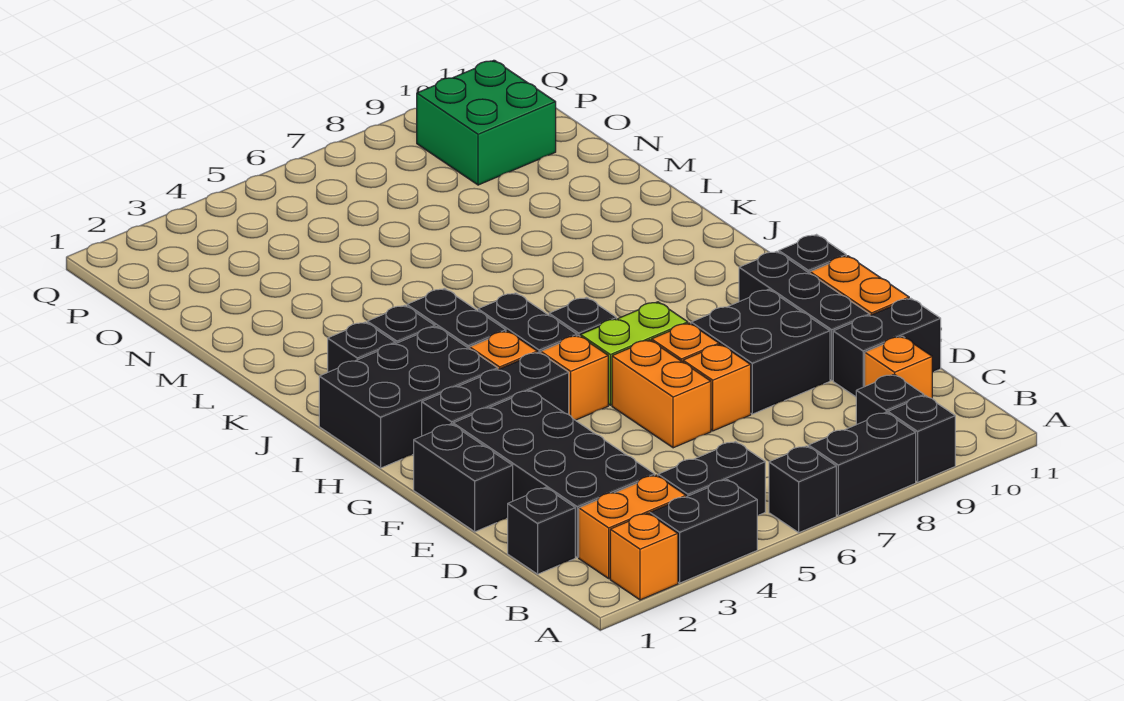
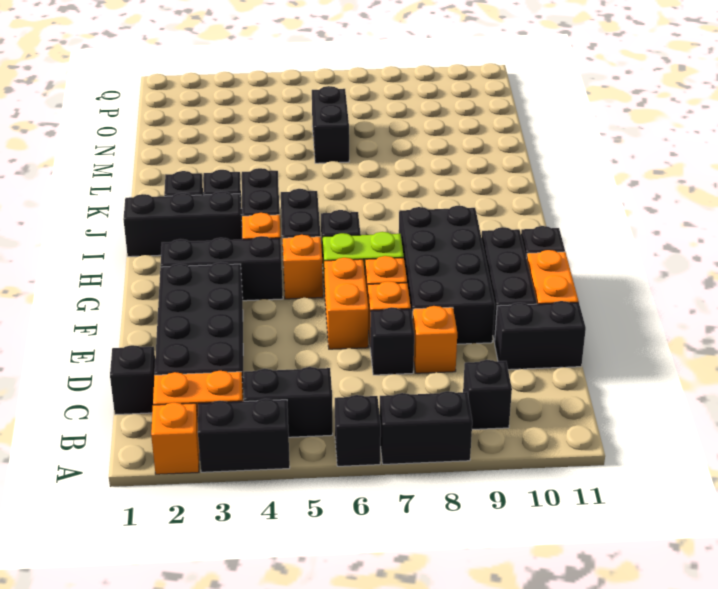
black brick A9 level 1 -> black brick D7 level 1
orange brick C10 level 1 -> orange brick D8 level 1
black brick E1:F1 level 1 -> black brick M6:N6 level 1
black brick E8:F9 level 1 -> black brick E8:H9 level 1
black brick H1:I3 level 1 -> black brick I1:I3 level 1
green brick O9:P10 level 1 -> none

